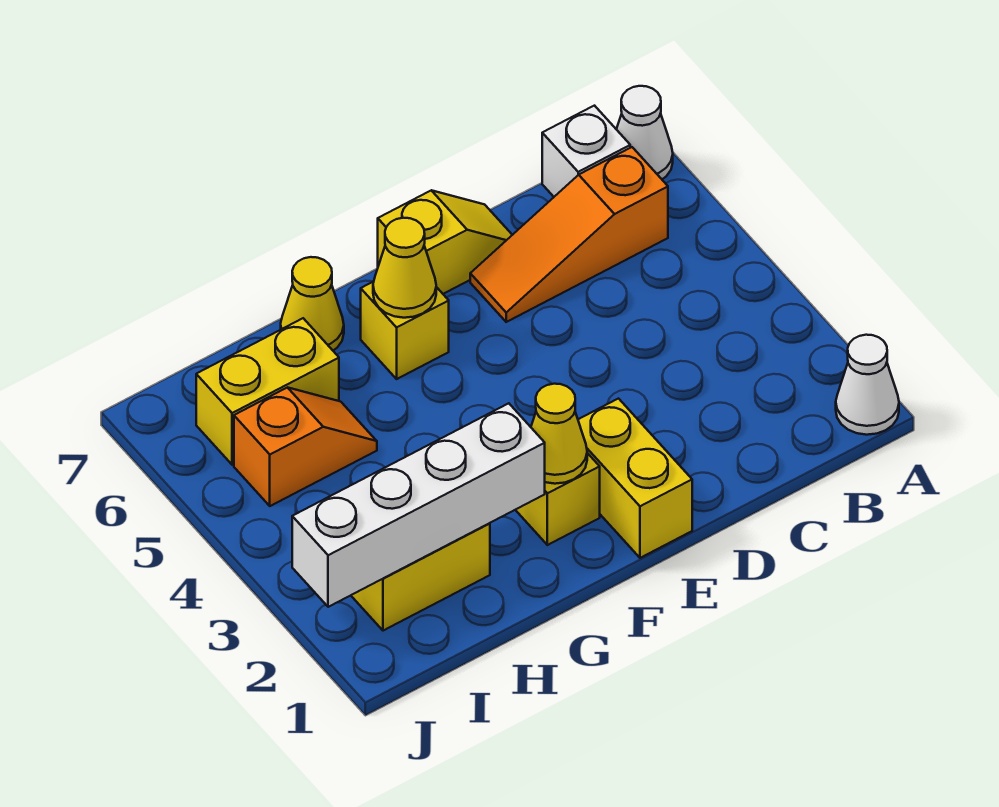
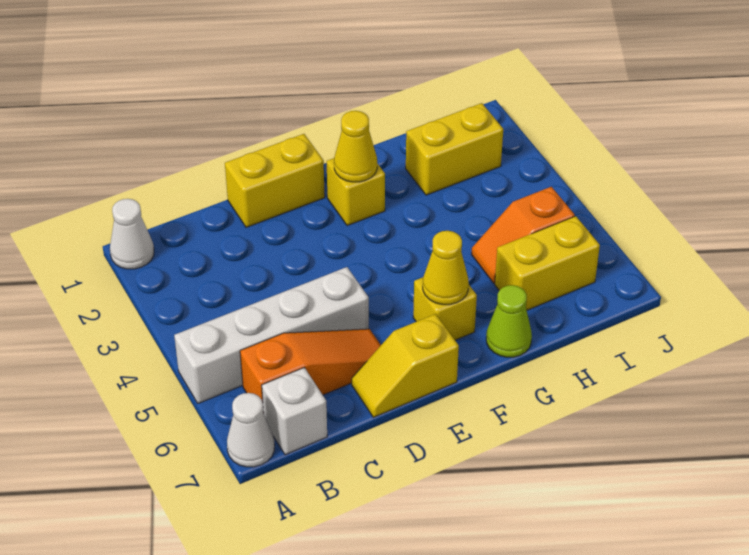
yellow brick E1:E2 level 1 -> yellow brick D1:E1 level 1
white brick G2:J2 level 2 -> white brick A5:D5 level 1
yellow cone G7 level 1 -> lime cone G7 level 1

